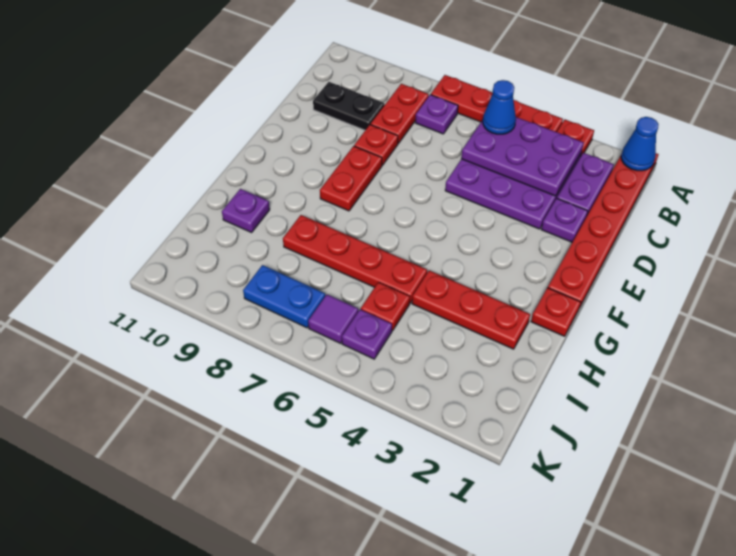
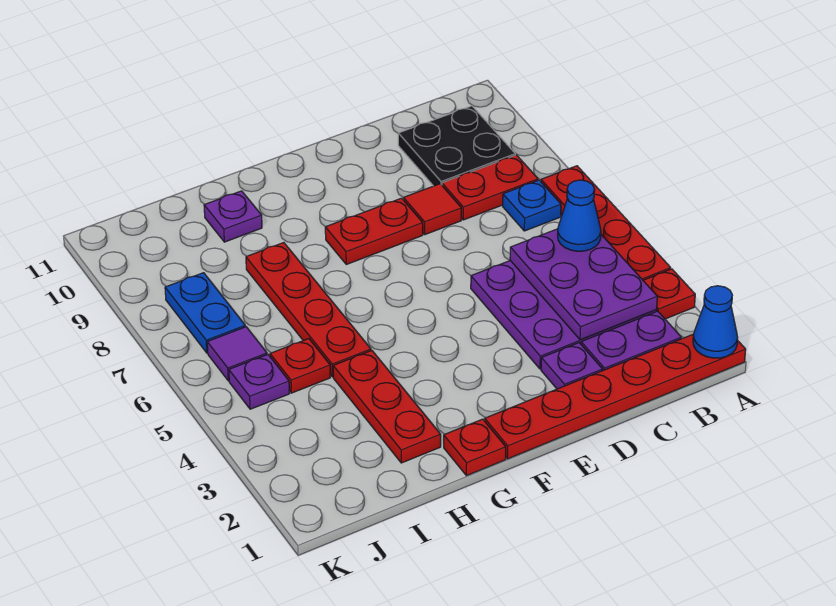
purple plate B7 level 1 -> blue plate B7 level 1
black plate C9:C10 level 1 -> black plate B9:C10 level 1
red plate D8 level 1 -> red tile D8 level 1

